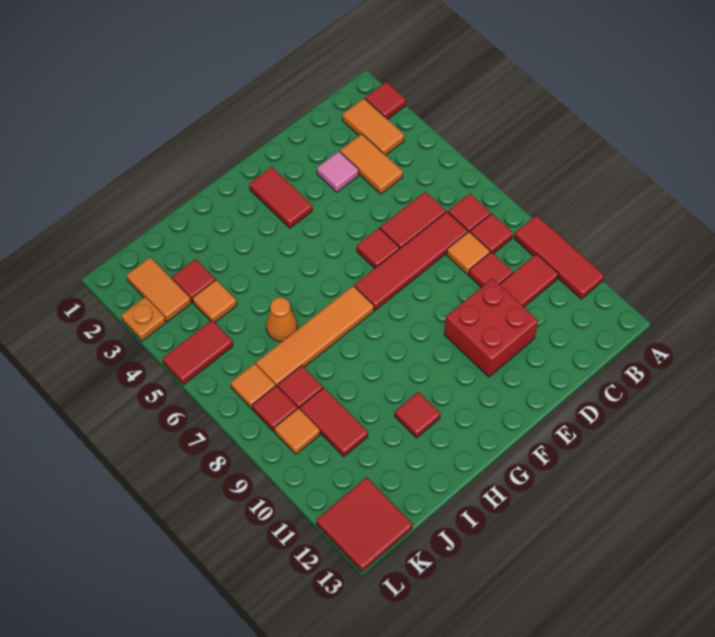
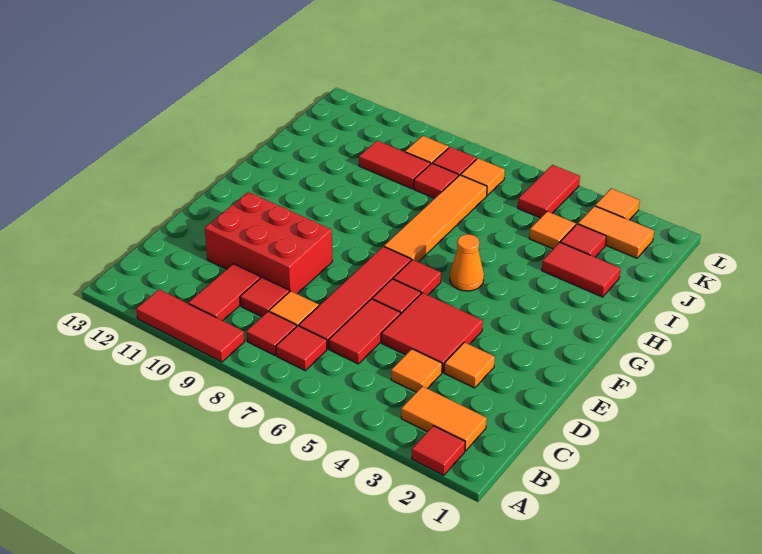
orange tile C3:C4 level 1 -> orange tile C4 level 1
pink tile D3 level 1 -> orange tile D3 level 1
red brick D10:E11 level 1 -> red brick D9:E11 level 1
red tile F2:F3 level 1 -> red tile I2:I3 level 1
red tile H11 level 1 -> red tile F6 level 1
orange cone I6 level 1 -> orange cone G5 level 1
red tile K12:L13 level 1 -> red tile D4:E5 level 1
orange plate L3 level 1 -> orange tile L3 level 1

